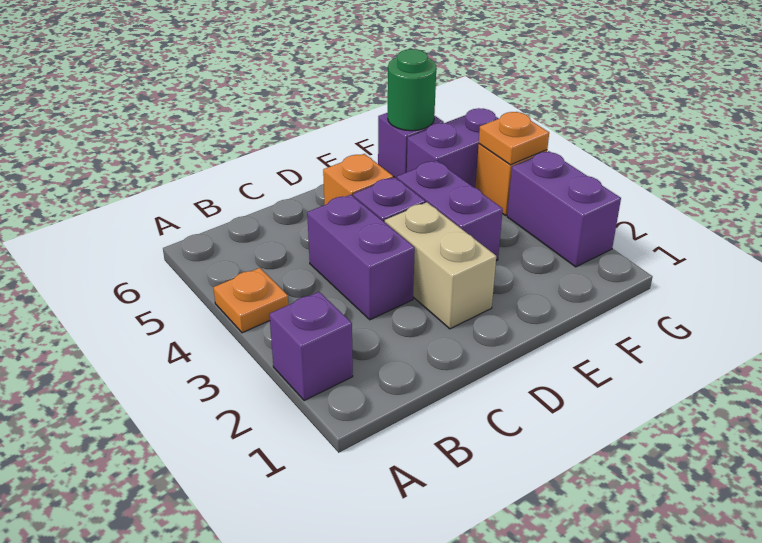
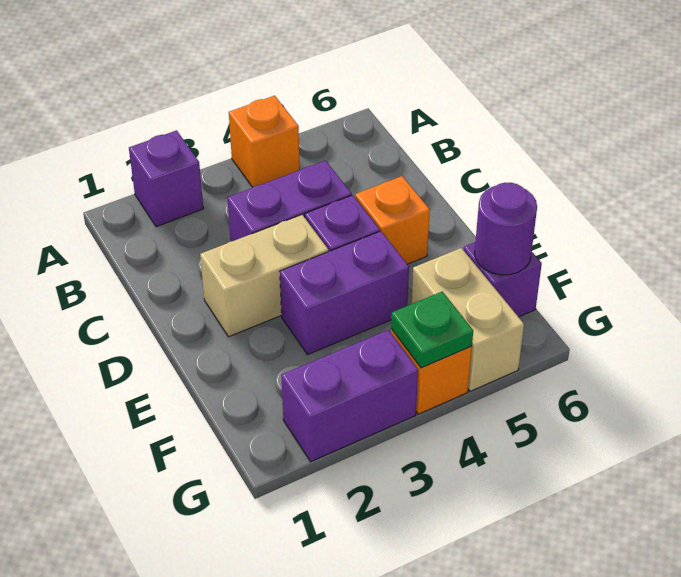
orange plate A4 level 1 -> orange brick A4 level 1
purple brick F5:G5 level 1 -> tan brick F5:G5 level 1
green round brick F6 level 2 -> purple round brick F6 level 2
orange plate G4 level 2 -> green plate G4 level 2

